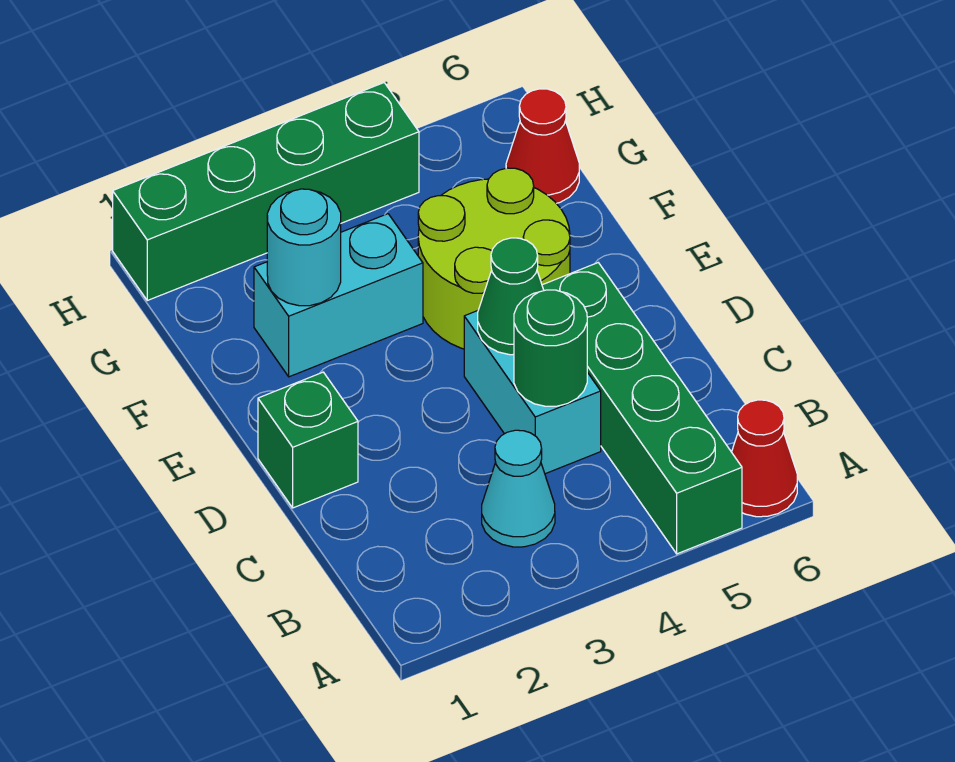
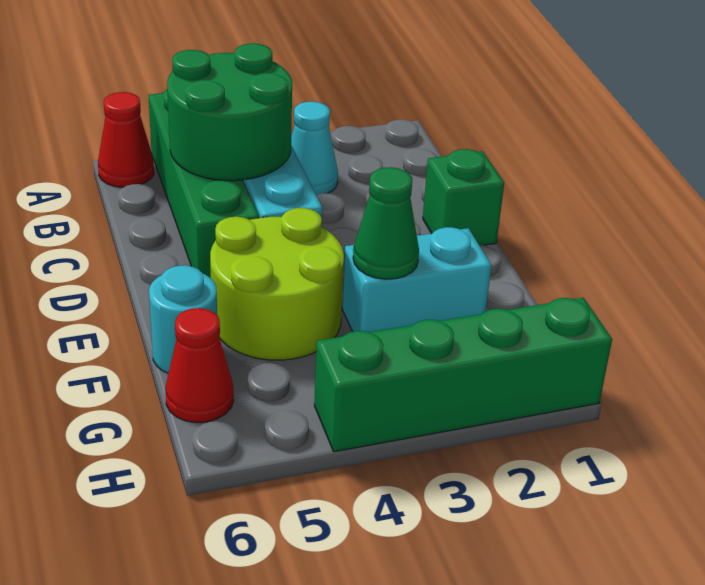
green round brick C4 level 2 -> green round brick B4:C5 level 2
green cone D4 level 2 -> green cone F3 level 2
cyan round brick F2 level 2 -> cyan round brick F6 level 1

